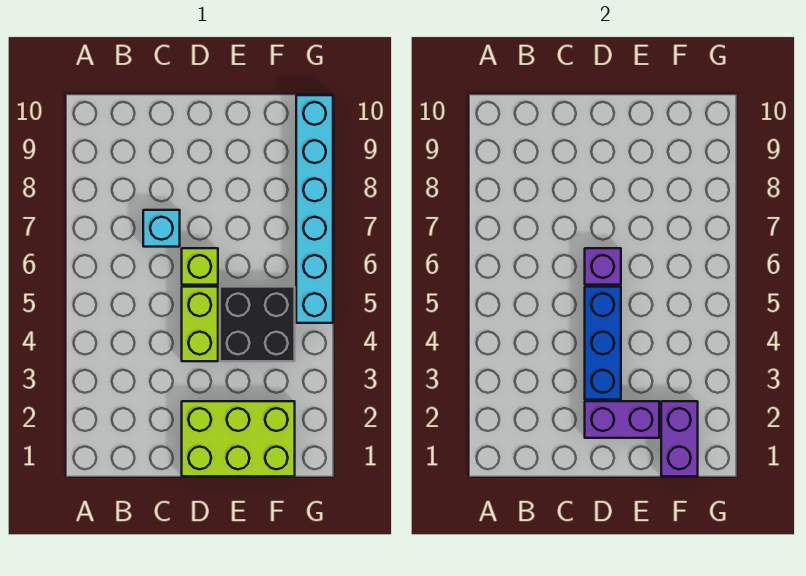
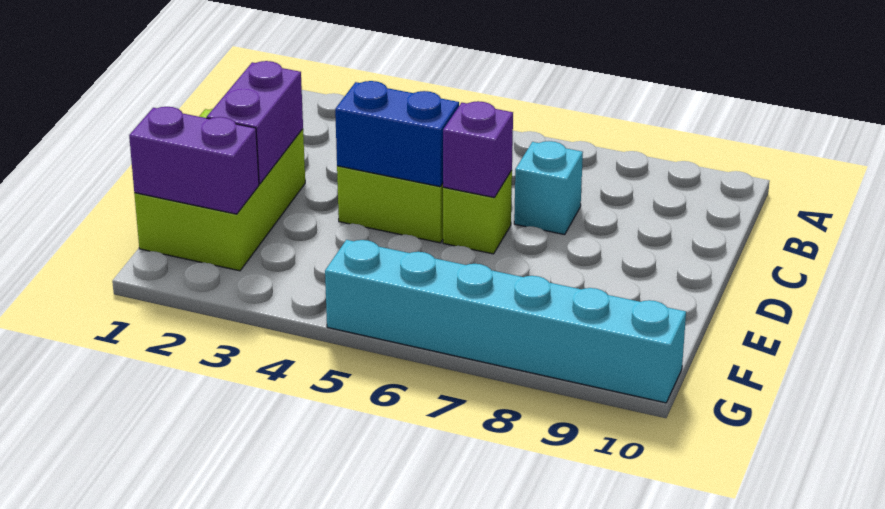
blue brick D3:D5 level 2 -> blue brick D4:D5 level 2
black brick E4:F5 level 1 -> none

